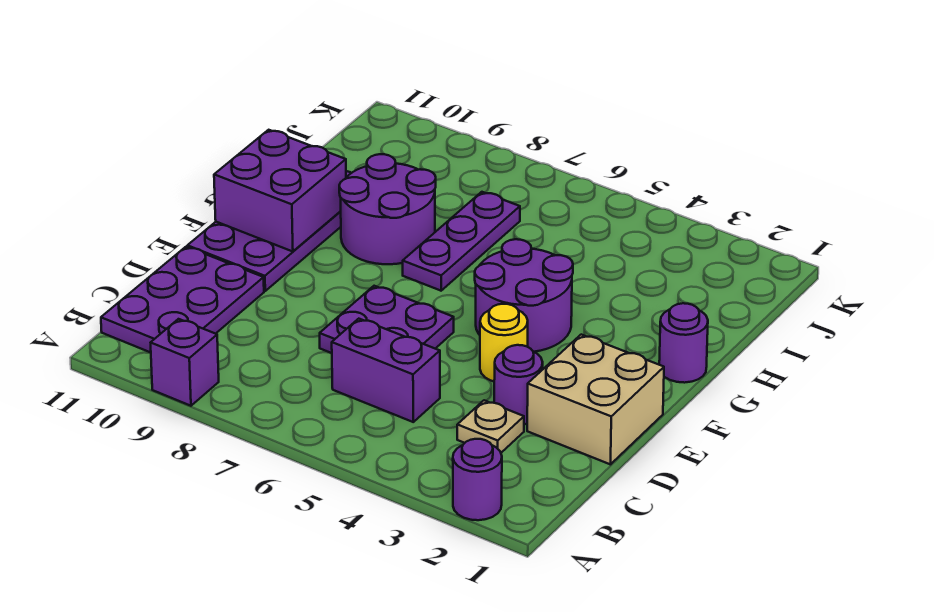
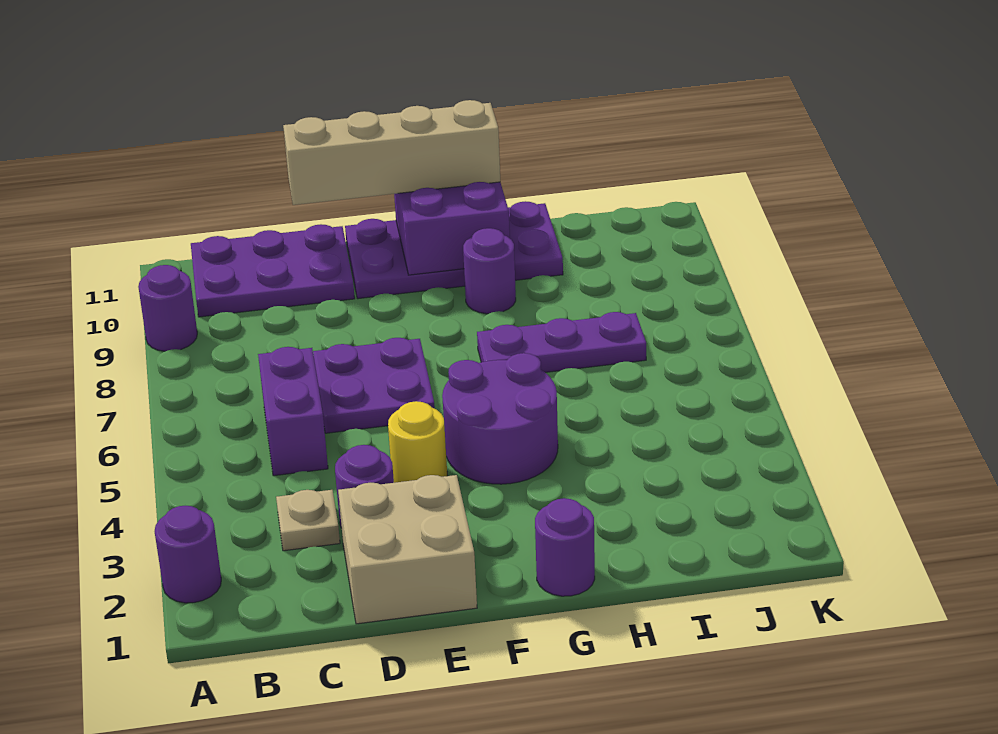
purple brick A9 level 1 -> purple round brick A9 level 1
none -> tan brick D11:G11 level 3
purple round brick G8:H9 level 1 -> purple round brick G9 level 1

